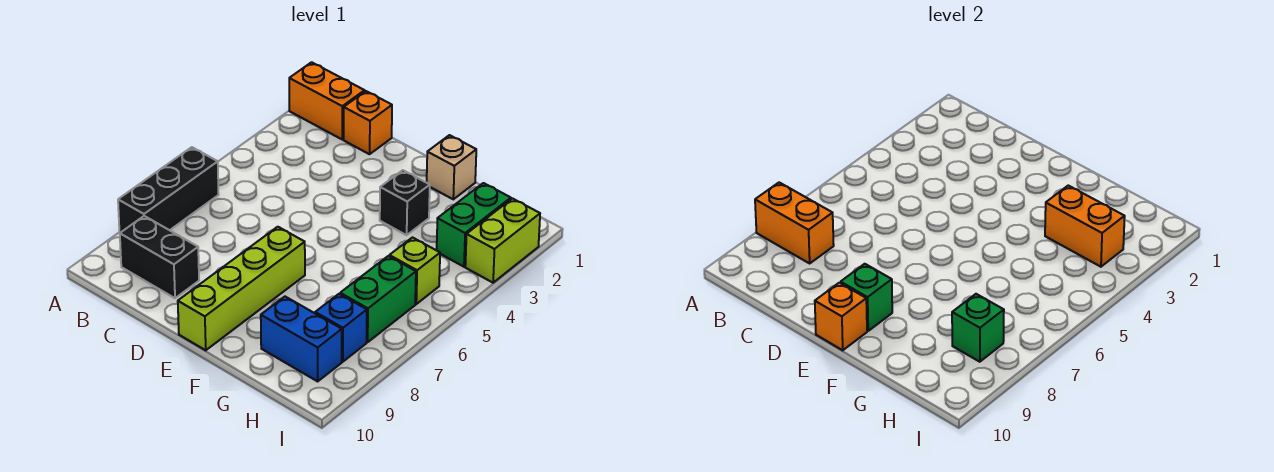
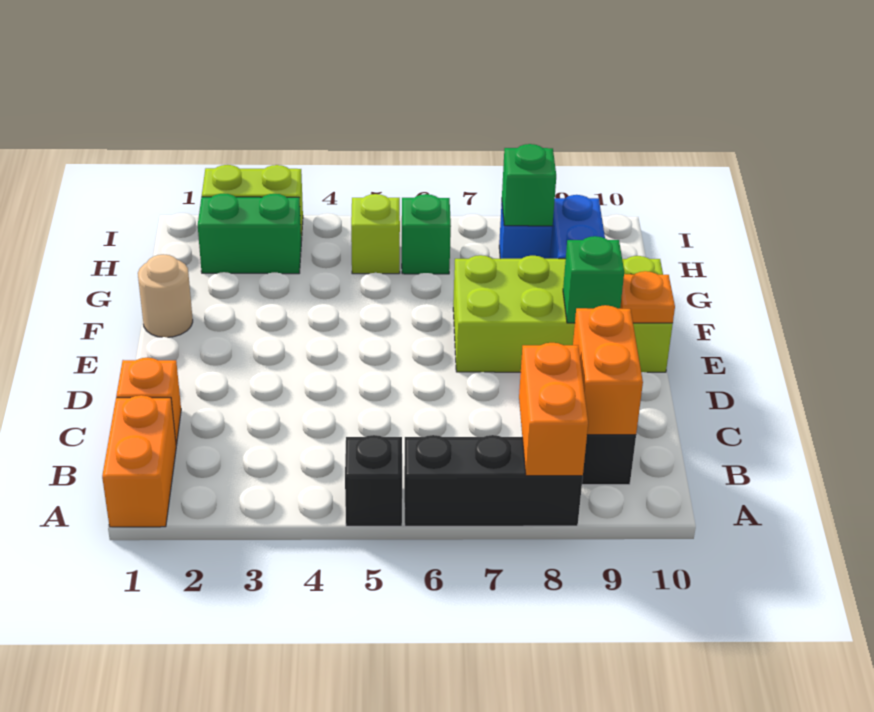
lime brick E7:E10 level 1 -> lime brick E7:F10 level 1
orange brick E10 level 2 -> orange plate E10 level 2
tan brick F1 level 1 -> tan round brick F1 level 1
black brick F3 level 1 -> black brick A5 level 1
orange brick G3:H3 level 2 -> orange brick B9:C9 level 2
green brick H6:H7 level 1 -> green brick H6 level 1

